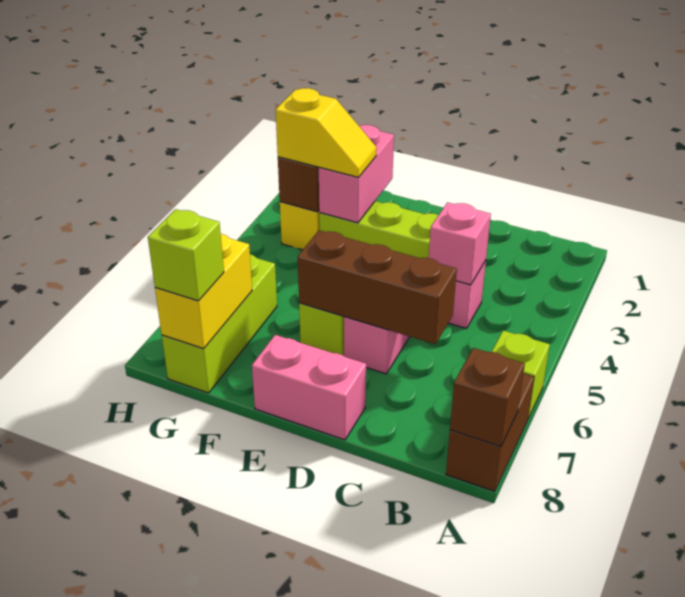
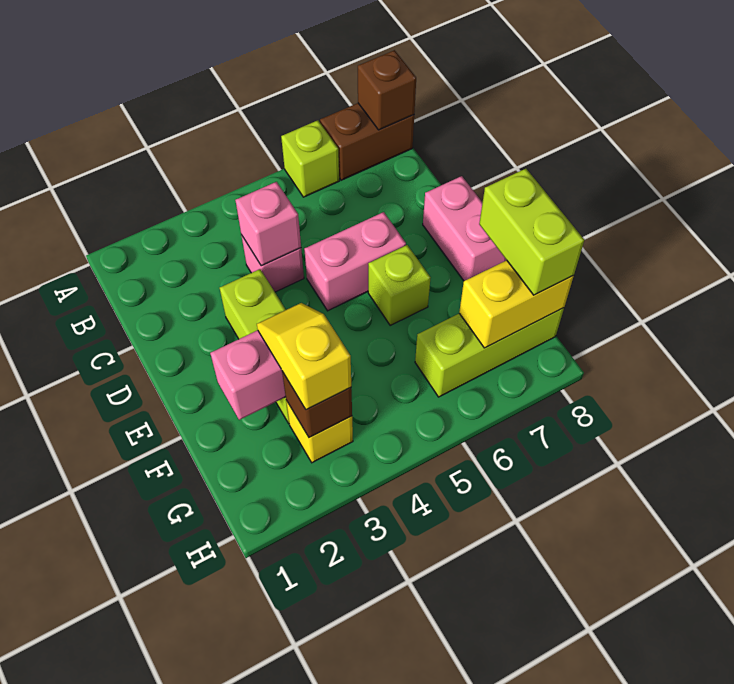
brown brick C6:E6 level 2 -> none
lime brick G8 level 3 -> lime brick F8:G8 level 3

